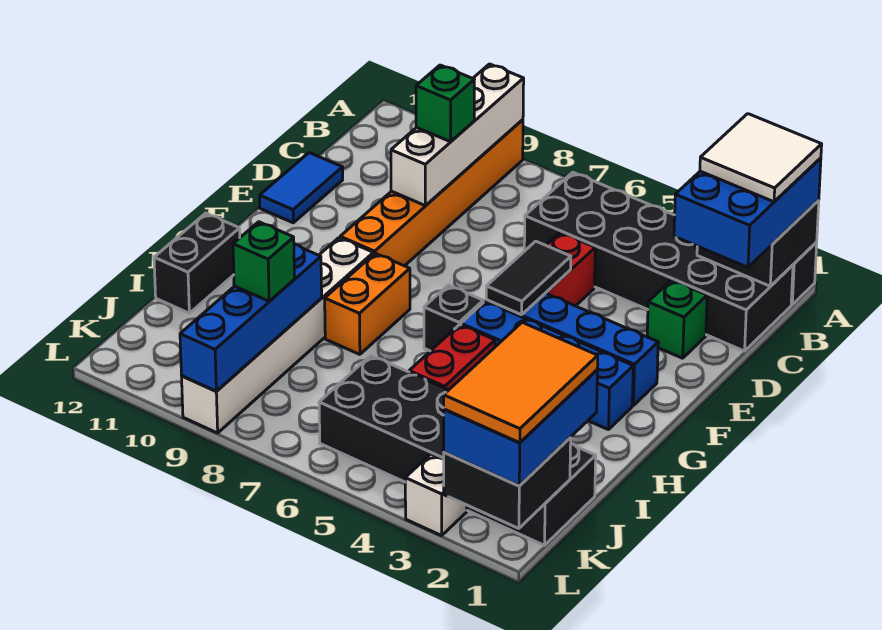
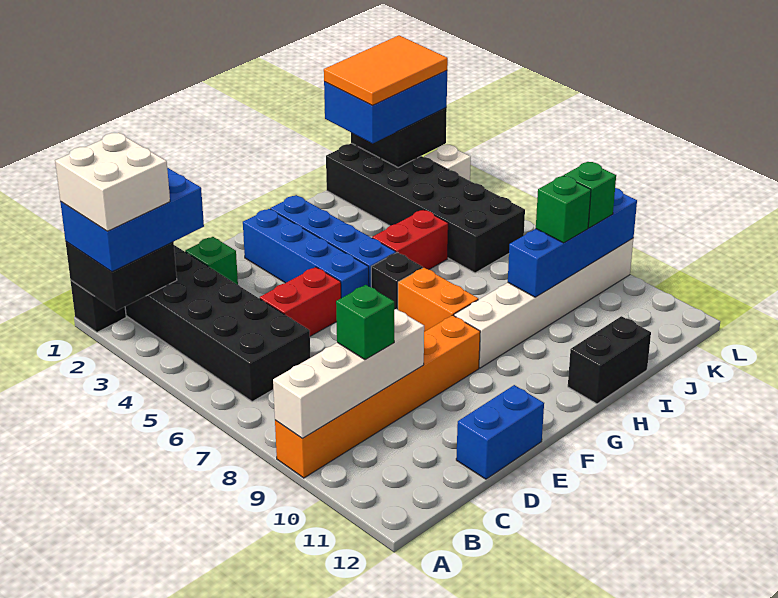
white tile A1:B2 level 4 -> white brick A1:B2 level 4
blue tile D12:E12 level 1 -> blue brick D12:E12 level 1
black tile E5:F5 level 2 -> none
orange brick G8:H8 level 1 -> orange brick G7:G8 level 1
none -> green brick K9 level 3

